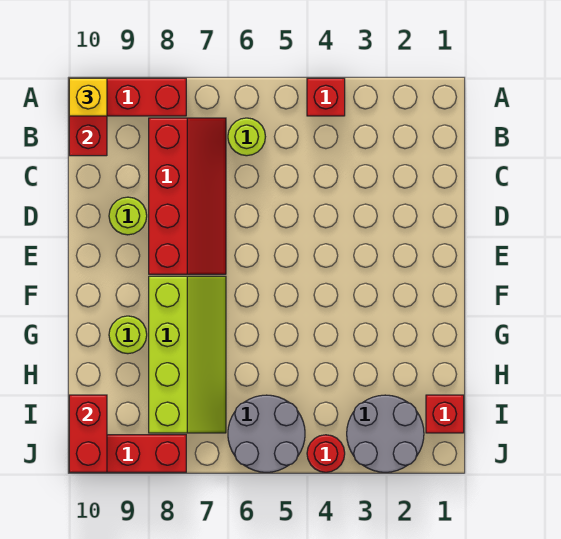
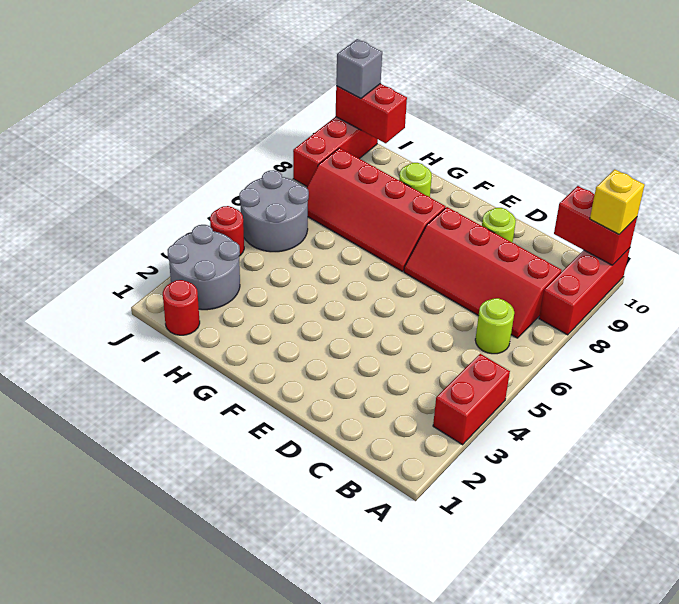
red brick A4 level 1 -> red brick A3:A4 level 1
lime slope F7:I8 level 1 top 8 -> red slope F7:I8 level 1 top 8
red brick I1 level 1 -> red round brick I1 level 1
none -> grey brick J10 level 3

